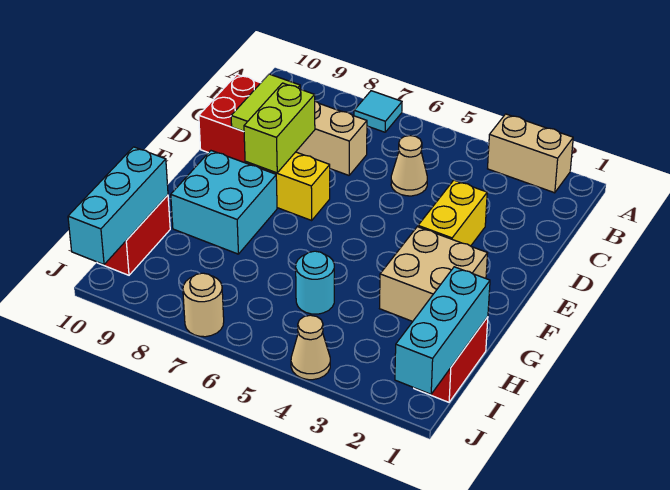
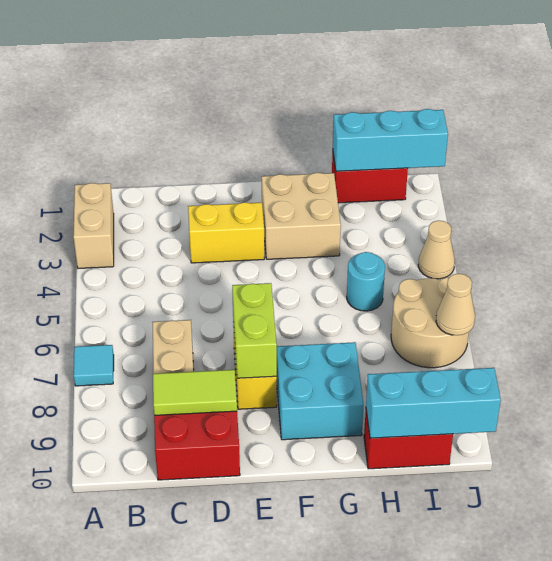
tan cone C5 level 1 -> tan cone J7 level 2
lime brick D8:E8 level 2 -> lime brick E7:E8 level 2
tan round brick J7 level 1 -> tan round brick I6:J7 level 1

